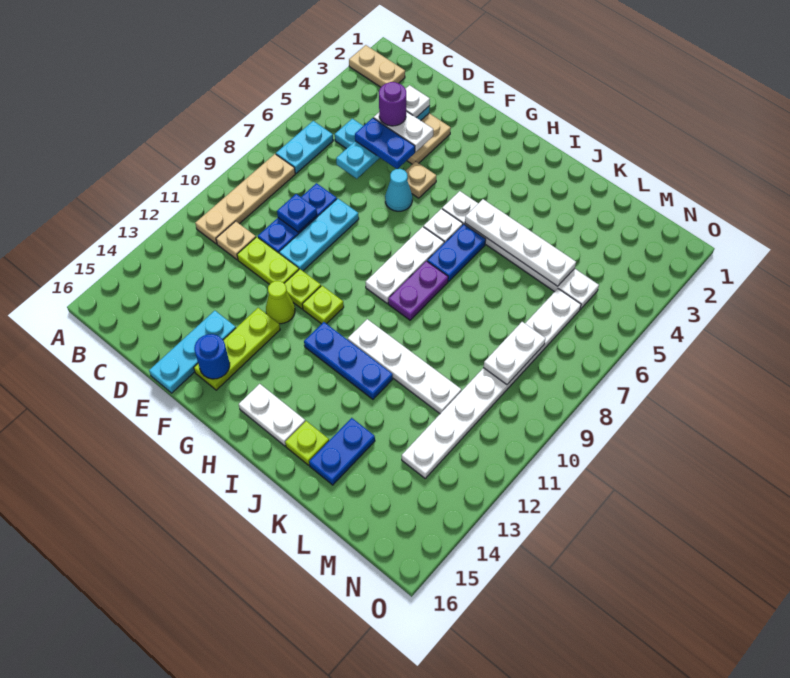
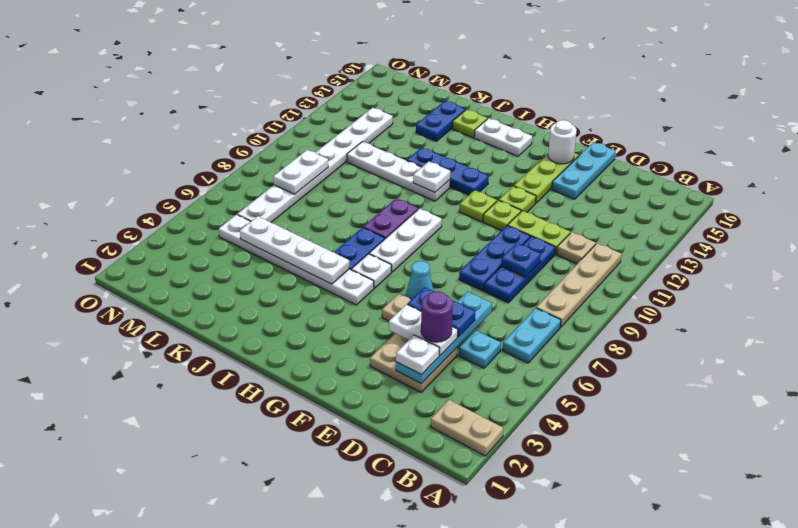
cyan plate E8:E10 level 1 -> blue plate E8:E10 level 1
lime cone F12 level 1 -> lime plate F12 level 1
blue round brick F15 level 2 -> white round brick F15 level 2
none -> white plate I11 level 2

